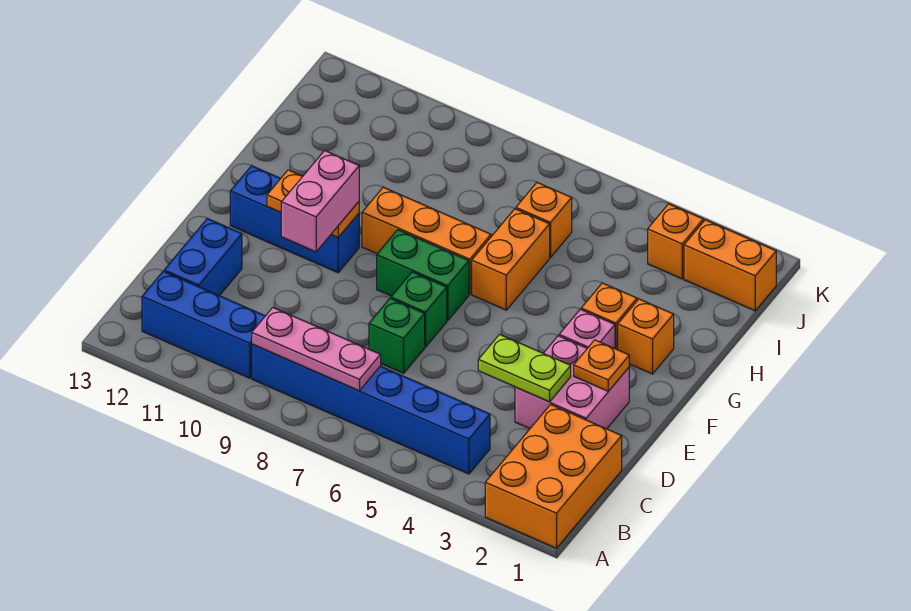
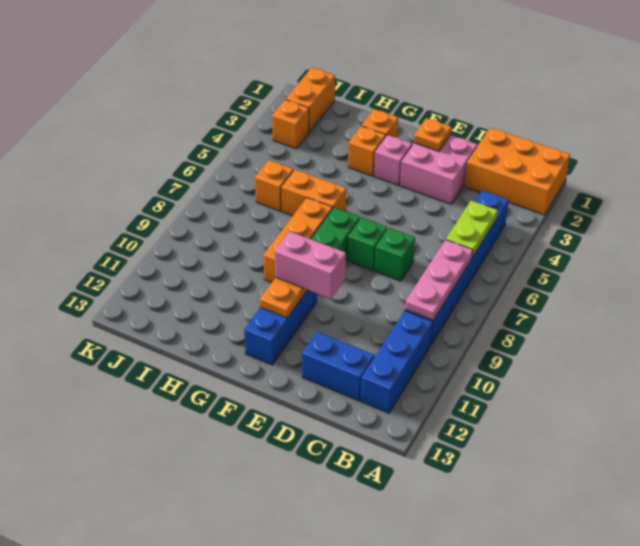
lime plate D3:D4 level 2 -> lime plate B5:B6 level 2

